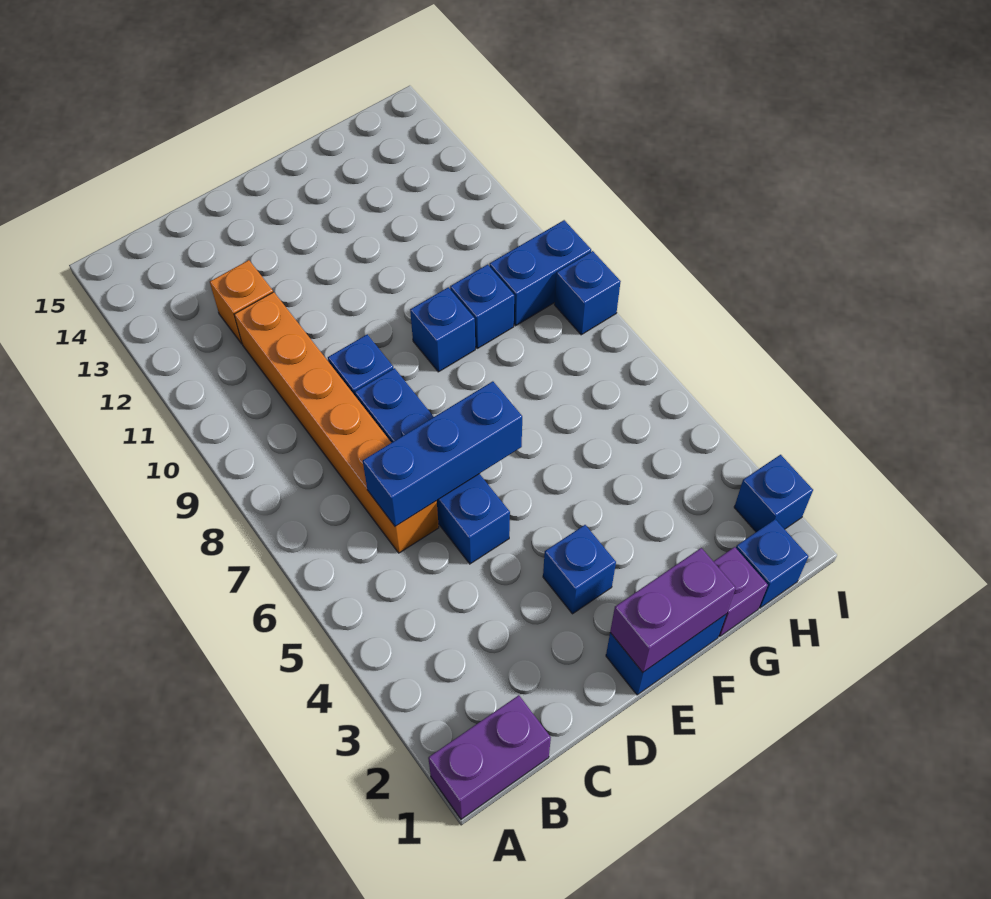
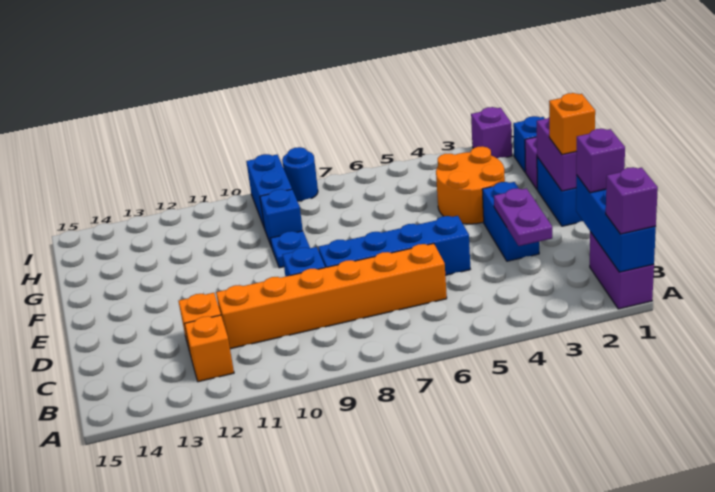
none -> purple brick A1 level 3
none -> orange brick B12 level 1
none -> purple brick C1 level 3
none -> purple plate C3:D3 level 2
blue brick C6:E6 level 2 -> blue brick A1:C1 level 2
none -> orange brick E1 level 3
blue brick E3 level 1 -> blue brick D3:E3 level 1
none -> orange round brick F3:G4 level 1
blue brick F9 level 1 -> blue plate F9 level 1
blue brick I2 level 1 -> purple brick I2 level 1
blue brick I8 level 1 -> blue round brick I8 level 1

